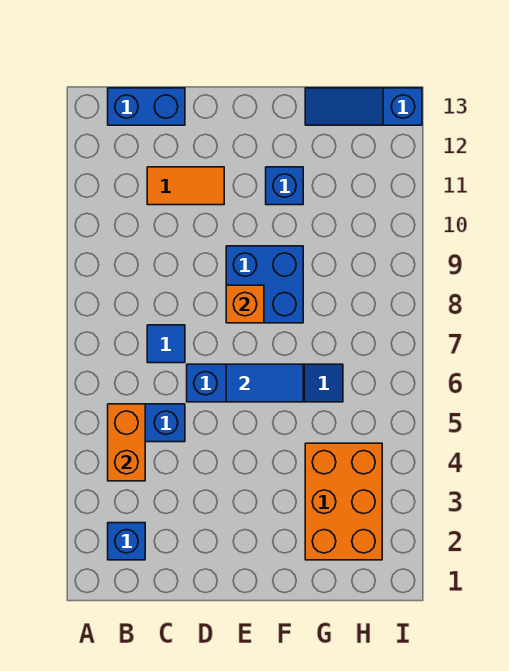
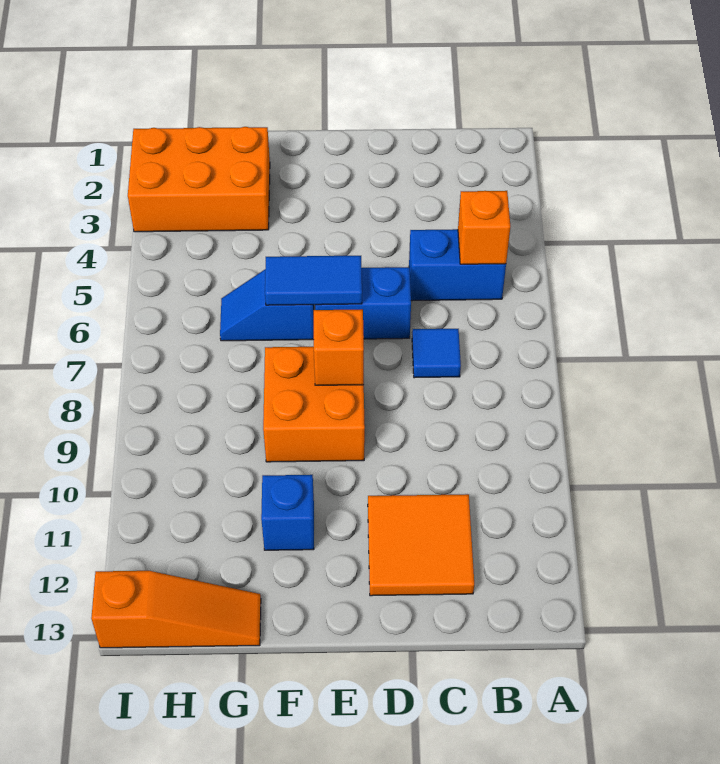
blue brick B2 level 1 -> none
orange brick B4:B5 level 2 -> orange brick B5 level 2
blue brick B13:C13 level 1 -> none
orange tile C11:D11 level 1 -> orange tile C11:D12 level 1
blue brick E8:F9 level 1 -> orange brick E8:F9 level 1
orange brick G2:H4 level 1 -> orange brick G2:I3 level 1
blue slope G13:I13 level 1 top I -> orange slope G13:I13 level 1 top I

